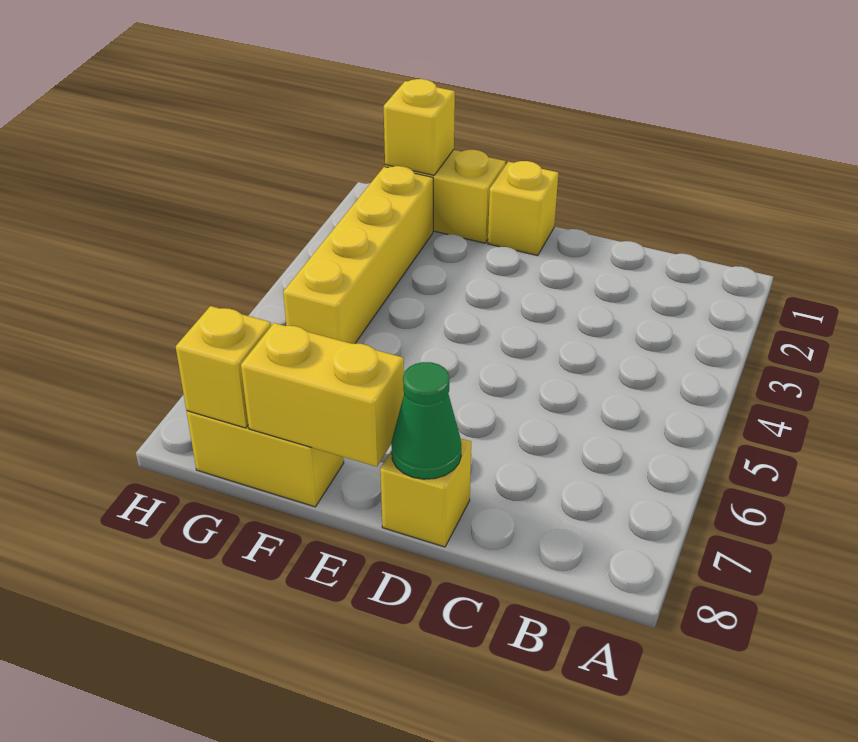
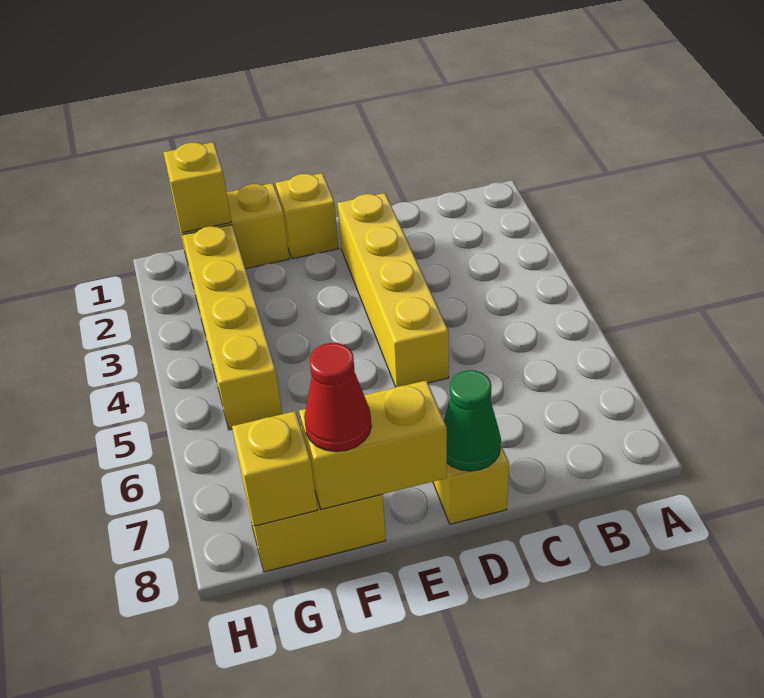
none -> yellow brick D2:D5 level 1
none -> red cone F8 level 3

